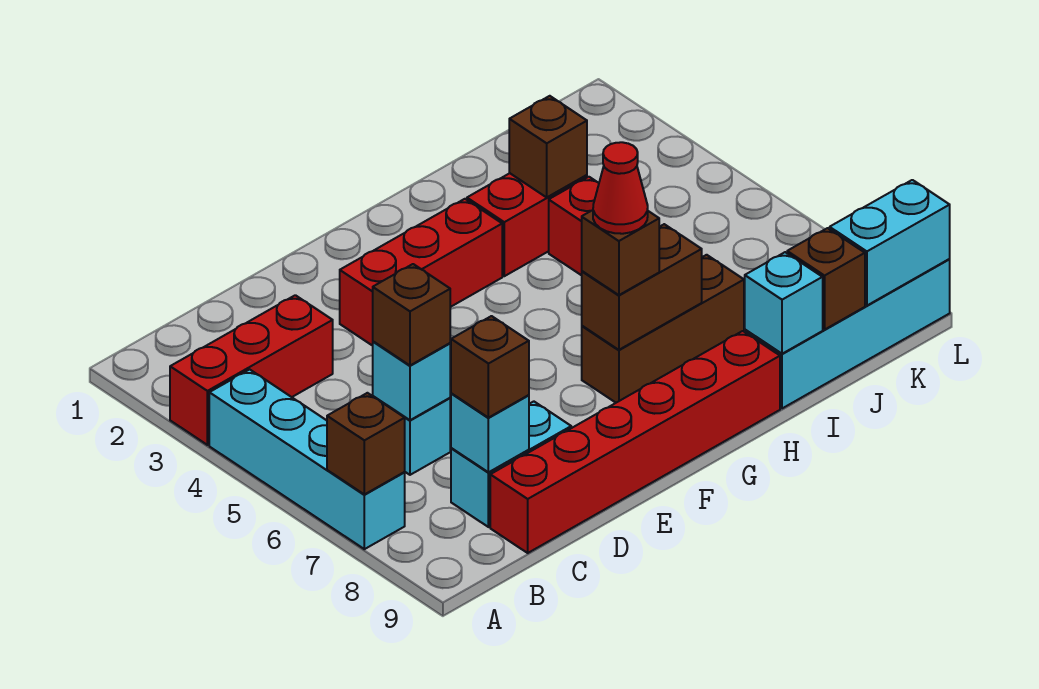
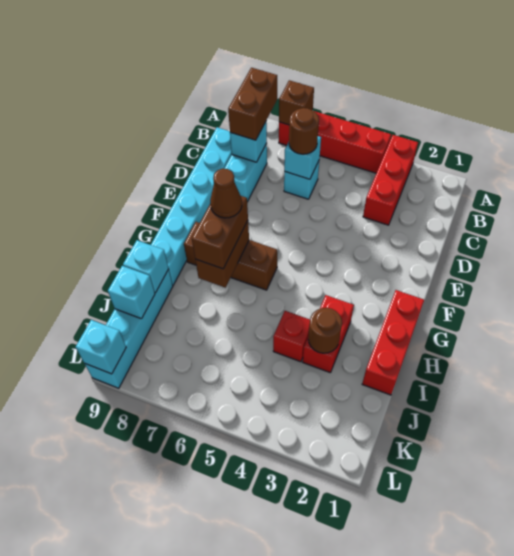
cyan brick A4:A7 level 1 -> red brick A4:A7 level 1
brown brick C6 level 3 -> brown round brick C6 level 3
brown brick C8 level 3 -> brown brick B8:C8 level 3
red brick C9:H9 level 1 -> cyan brick C9:H9 level 1
red brick E3:G3 level 1 -> red brick G1:I1 level 1
brown brick G7:I7 level 1 -> brown brick G6:G8 level 1
brown brick G7 level 3 -> brown brick G7:H7 level 3
red cone G7 level 4 -> brown cone G7 level 4
brown brick I3 level 2 -> brown round brick I3 level 2
brown brick J9 level 2 -> cyan brick J9 level 2
cyan brick K9:L9 level 2 -> cyan brick L9 level 2

